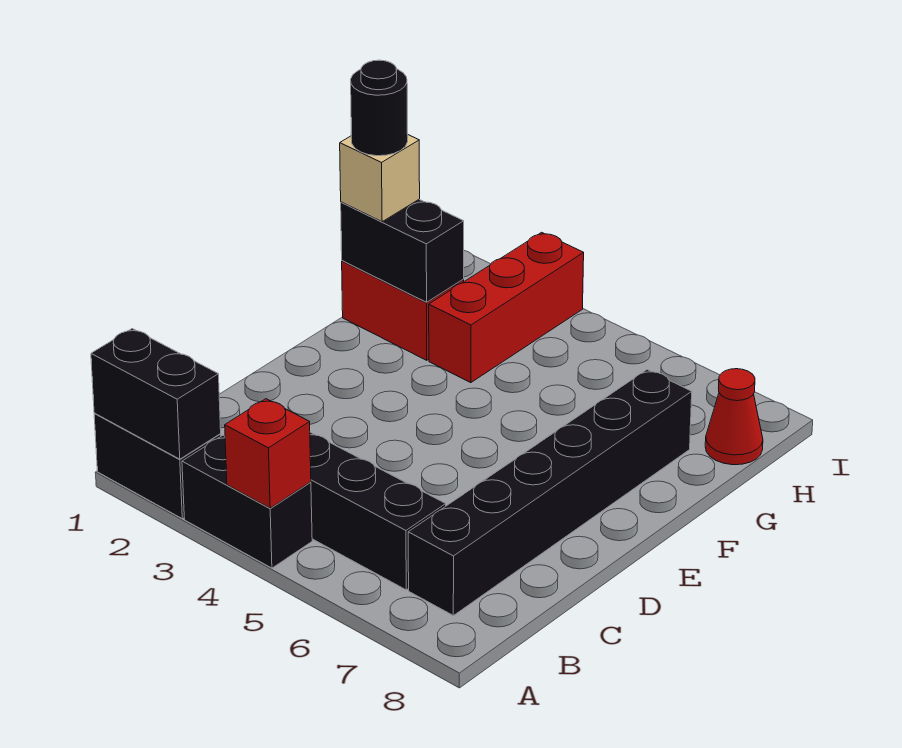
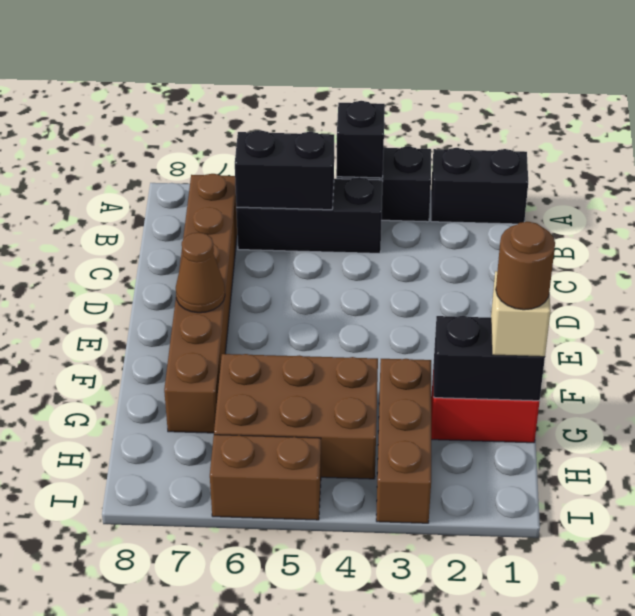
black brick A1:A2 level 2 -> black brick B5:B6 level 2
red brick A4 level 2 -> black brick A4 level 2
black brick B7:G7 level 1 -> brown brick B7:G7 level 1
none -> brown cone E7 level 2
black round brick G1 level 4 -> brown round brick G1 level 4
red brick G3:I3 level 1 -> brown brick G3:I3 level 1
none -> brown brick G4:H6 level 1
red cone H8 level 1 -> none
none -> brown brick I5:I6 level 1

